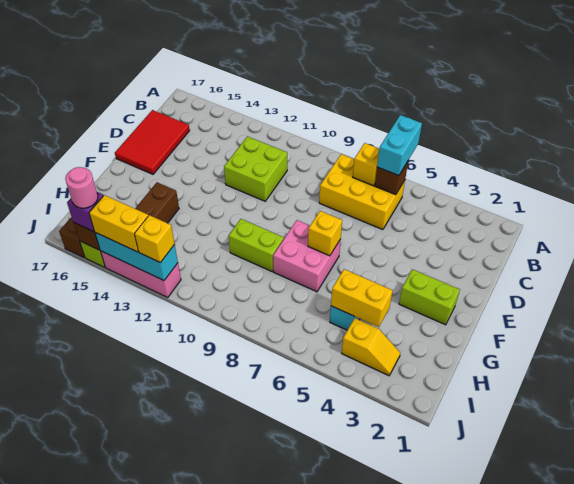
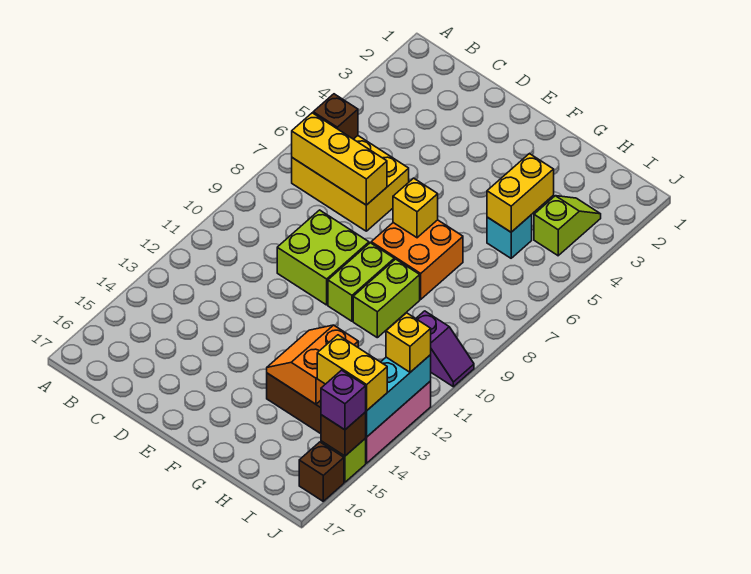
cyan brick A6:B6 level 3 -> none
yellow brick B6:C8 level 1 -> yellow brick B6:D7 level 1
yellow brick B7 level 2 -> yellow brick B7:D7 level 2
lime brick C11:D12 level 1 -> lime brick D9:E10 level 1
red tile C16:E17 level 1 -> none
lime brick F2:F3 level 1 -> lime brick F9:F10 level 1
pink brick F7:G8 level 1 -> orange brick F7:G8 level 1
none -> orange slope G13:H14 level 2 top H
yellow slope I3:I4 level 1 top 4 -> lime slope I3:I4 level 1 top 4
none -> purple slope I10:J10 level 1 top I
yellow brick J13:J14 level 3 -> yellow brick I14:J14 level 3
pink round brick J15 level 4 -> none

